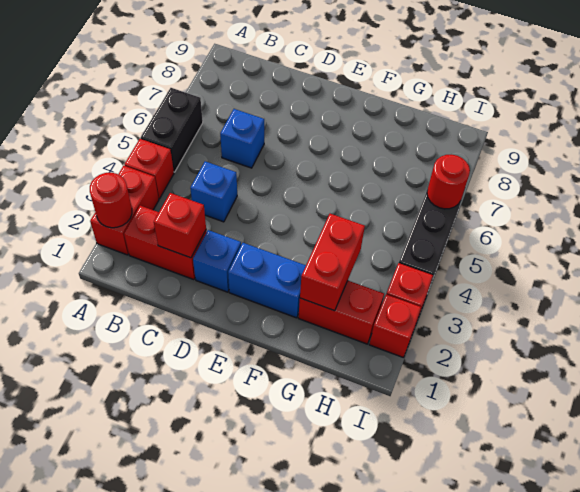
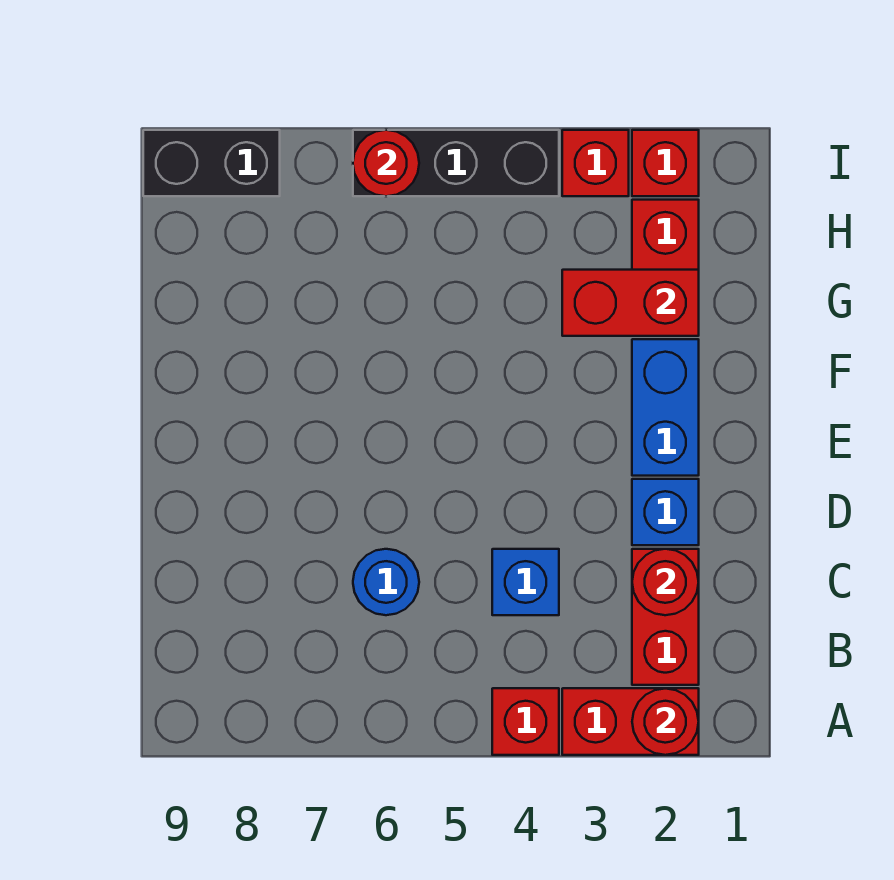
black brick A5:A6 level 1 -> black brick I8:I9 level 1
red brick C2 level 2 -> red round brick C2 level 2
blue brick C6 level 1 -> blue round brick C6 level 1

